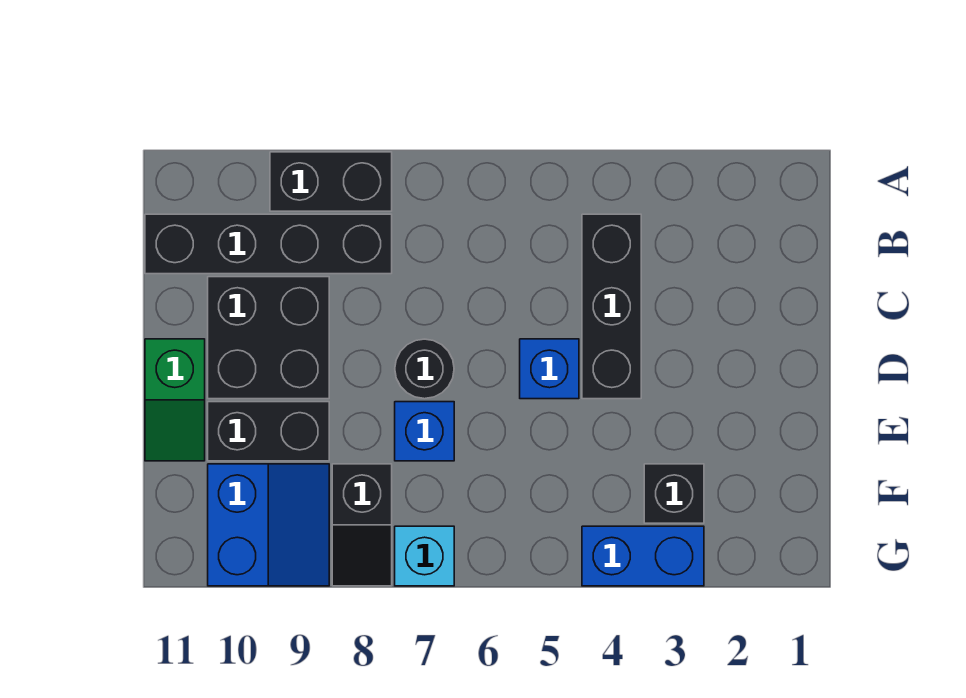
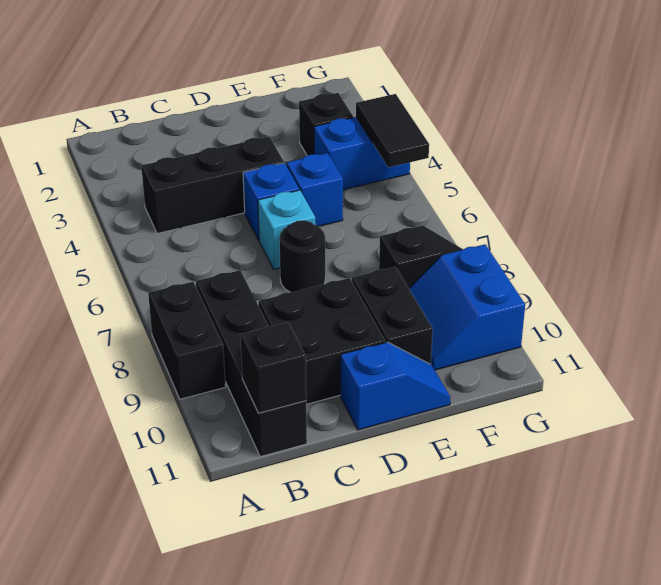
none -> black brick B11 level 2
green slope D11:E11 level 1 top D -> blue slope D11:E11 level 1 top D
blue brick E7 level 1 -> blue brick E5 level 1
blue slope F9:G10 level 1 top 10 -> blue slope F9:G10 level 1 top G
blue brick G3:G4 level 1 -> blue brick F4:G4 level 1
none -> black tile G4:G5 level 2
cyan brick G7 level 1 -> cyan brick D6 level 1

